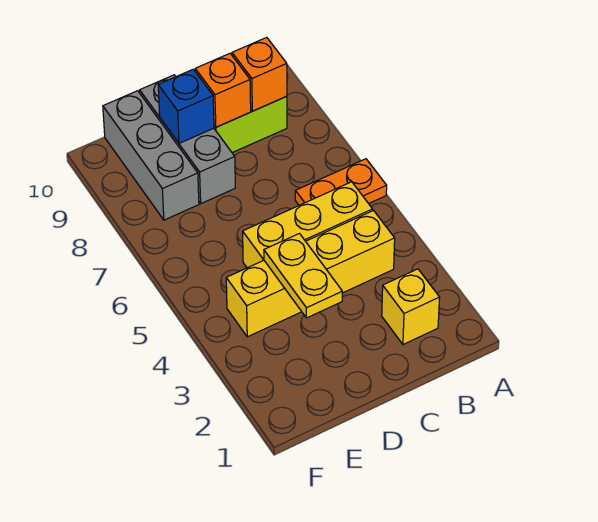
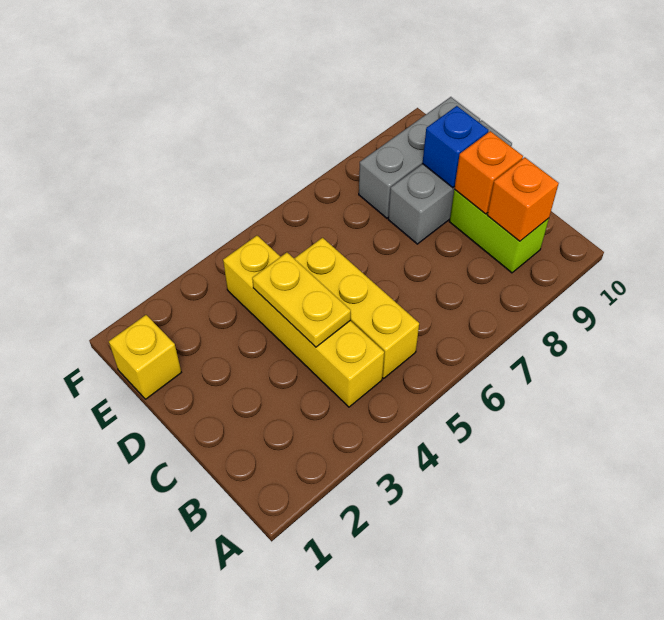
orange plate A6:B6 level 1 -> none
yellow brick B2 level 1 -> yellow brick E1 level 1
yellow plate D3:D4 level 2 -> yellow plate C4:D4 level 2

